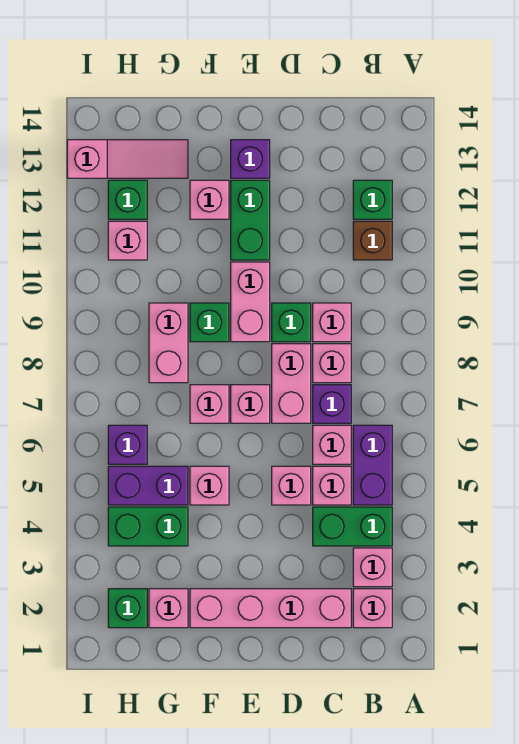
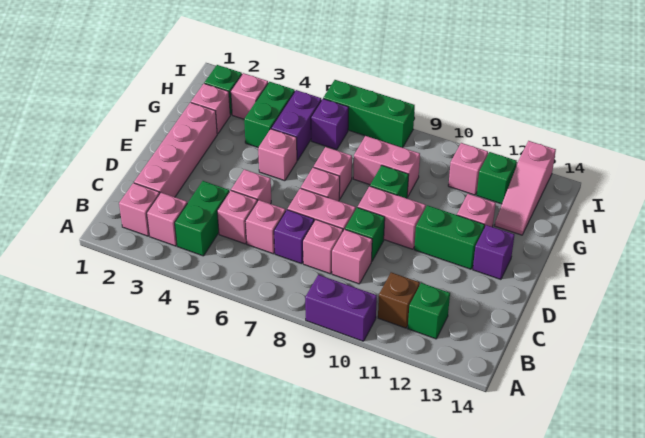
purple brick B5:B6 level 1 -> purple brick A9:A10 level 1
none -> pink brick H3 level 1
none -> green brick I6:I8 level 1

